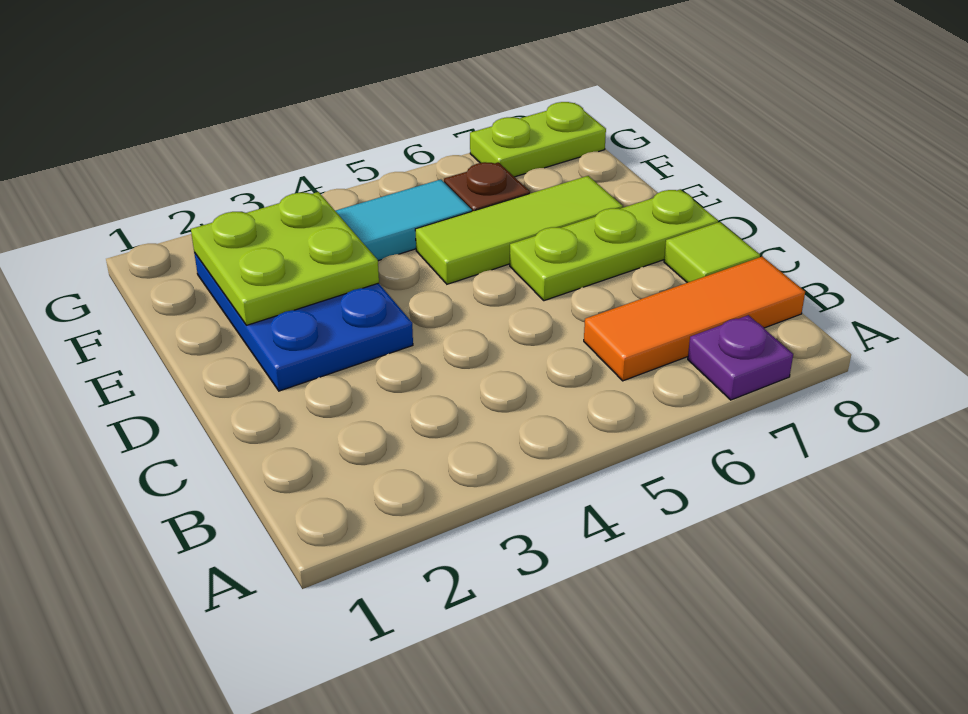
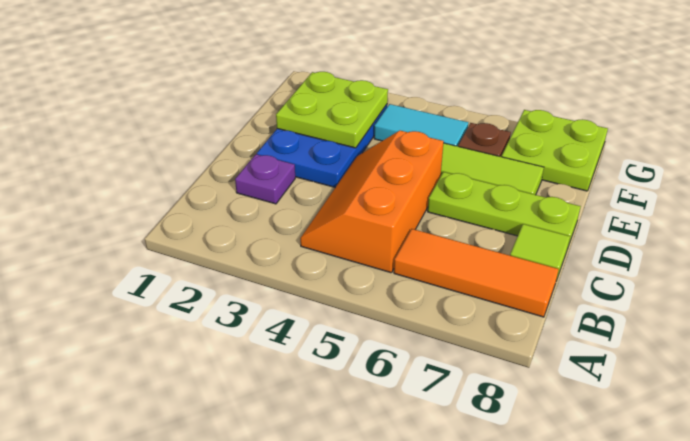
purple plate A7 level 1 -> purple plate C2 level 1
none -> orange slope B4:D5 level 1 top 5
lime plate G7:G8 level 1 -> lime plate F7:G8 level 1

